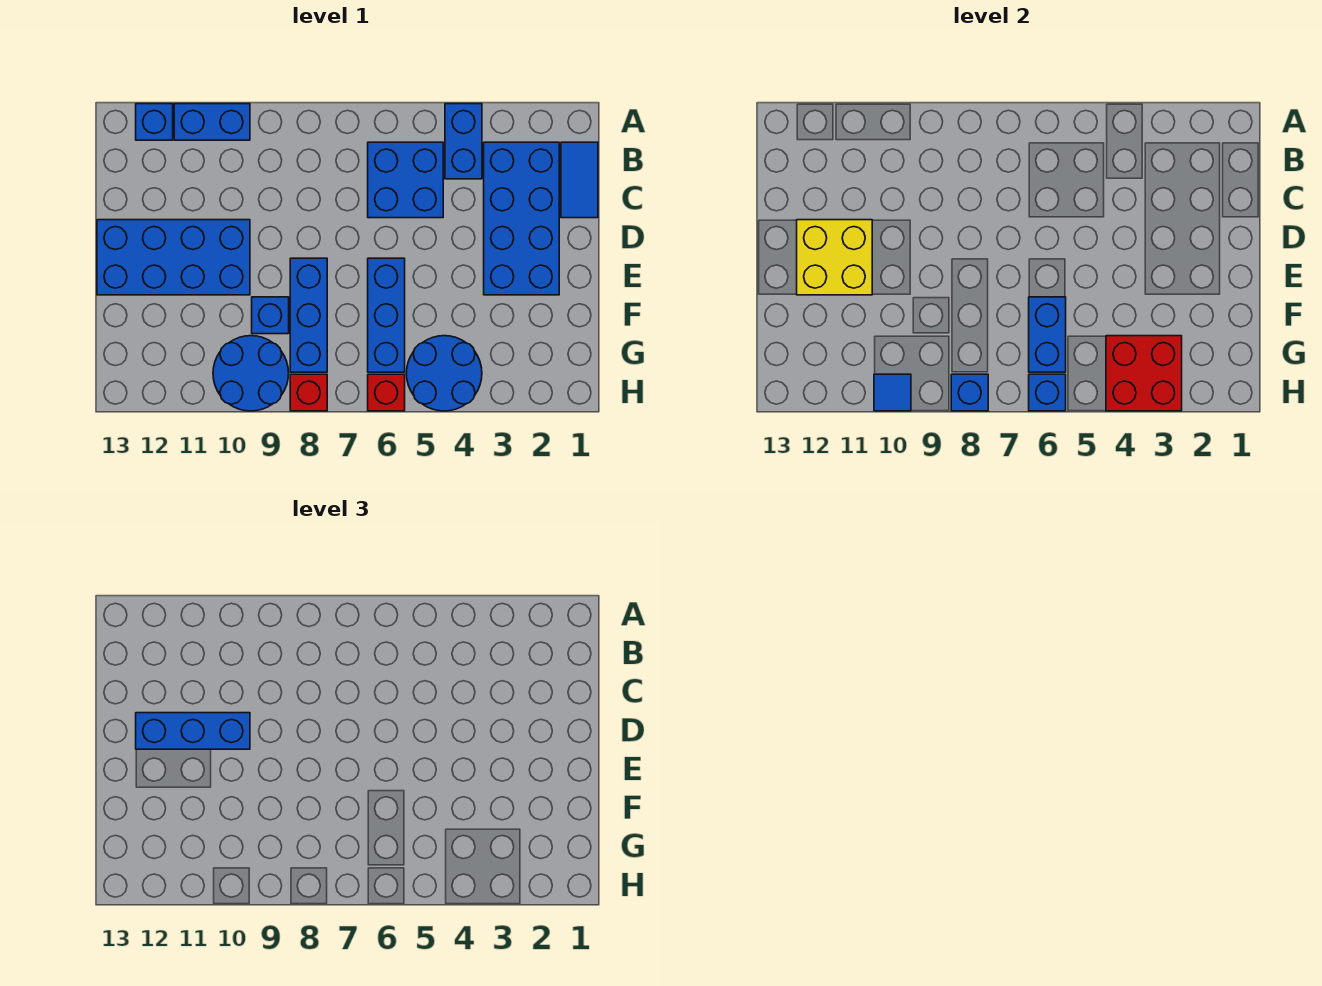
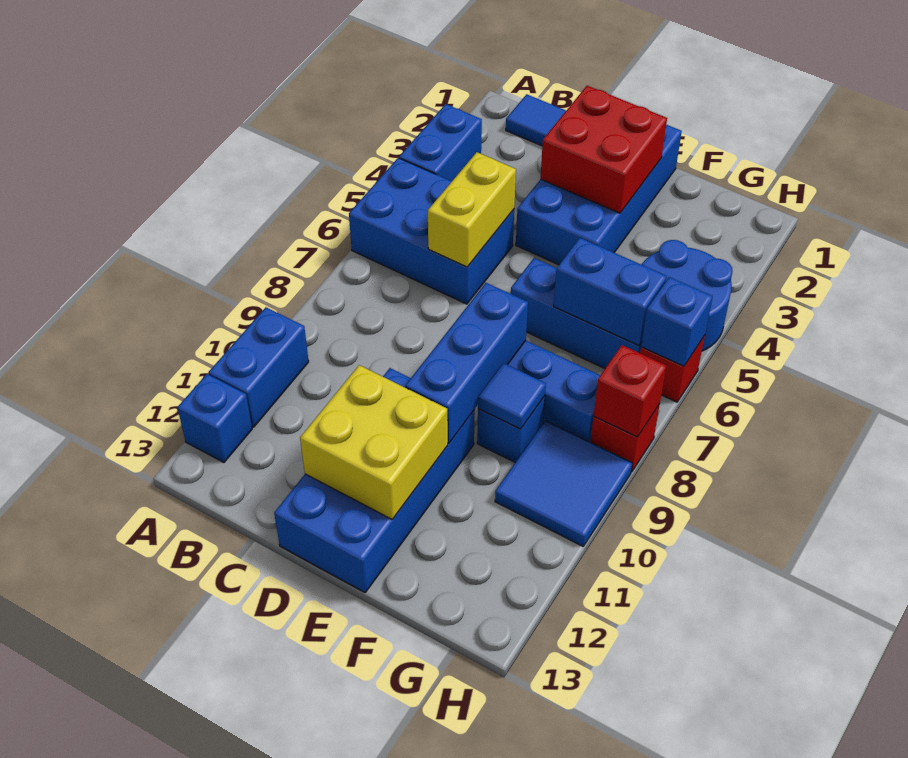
blue brick A4:B4 level 1 -> blue brick A3:A4 level 1
blue brick B2:E3 level 1 -> blue brick D1:E4 level 1
blue brick B5:C6 level 1 -> blue brick A5:C6 level 1
none -> yellow brick C5:C6 level 2
blue brick D10:D12 level 3 -> blue brick E8:E10 level 2
red brick G3:H4 level 2 -> red brick D2:E3 level 2
blue round brick G9:H10 level 1 -> blue tile G9:H10 level 1
blue brick H8 level 2 -> red brick H8 level 2
blue tile H10 level 2 -> blue tile F9 level 2

